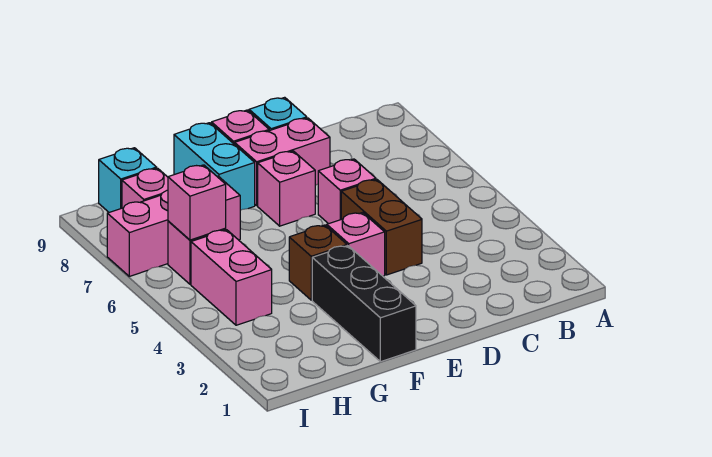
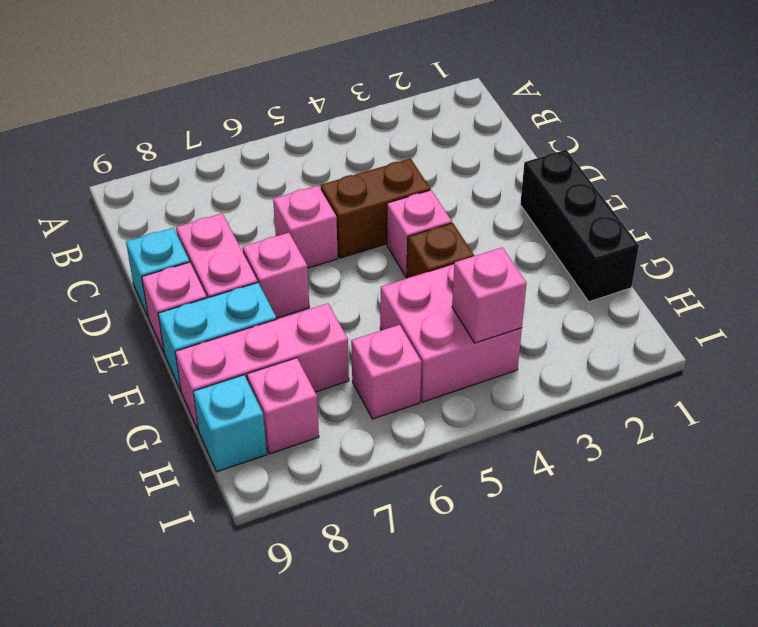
black brick F1:F3 level 1 -> black brick E1:G1 level 1
pink brick G7:I7 level 1 -> pink brick G7:G9 level 1
pink brick H4:H5 level 1 -> pink brick G4:H5 level 1
pink brick H6 level 2 -> pink brick H4 level 2

